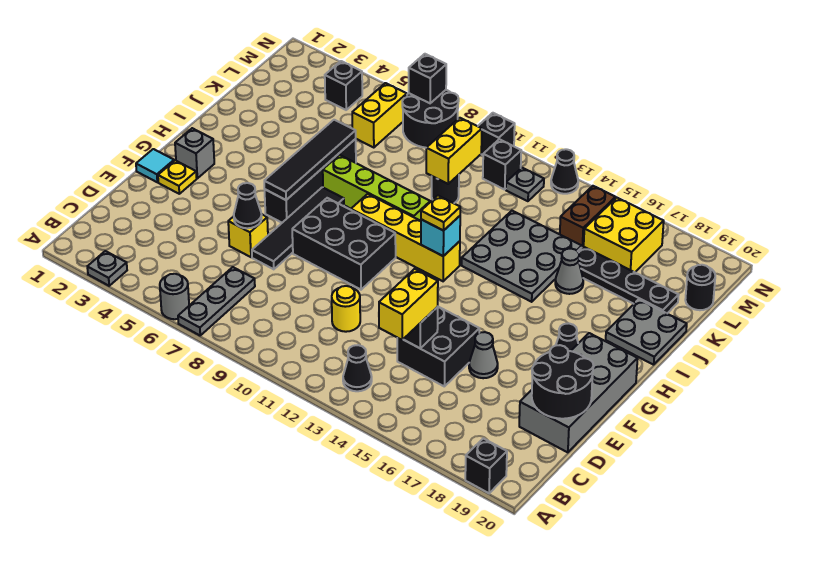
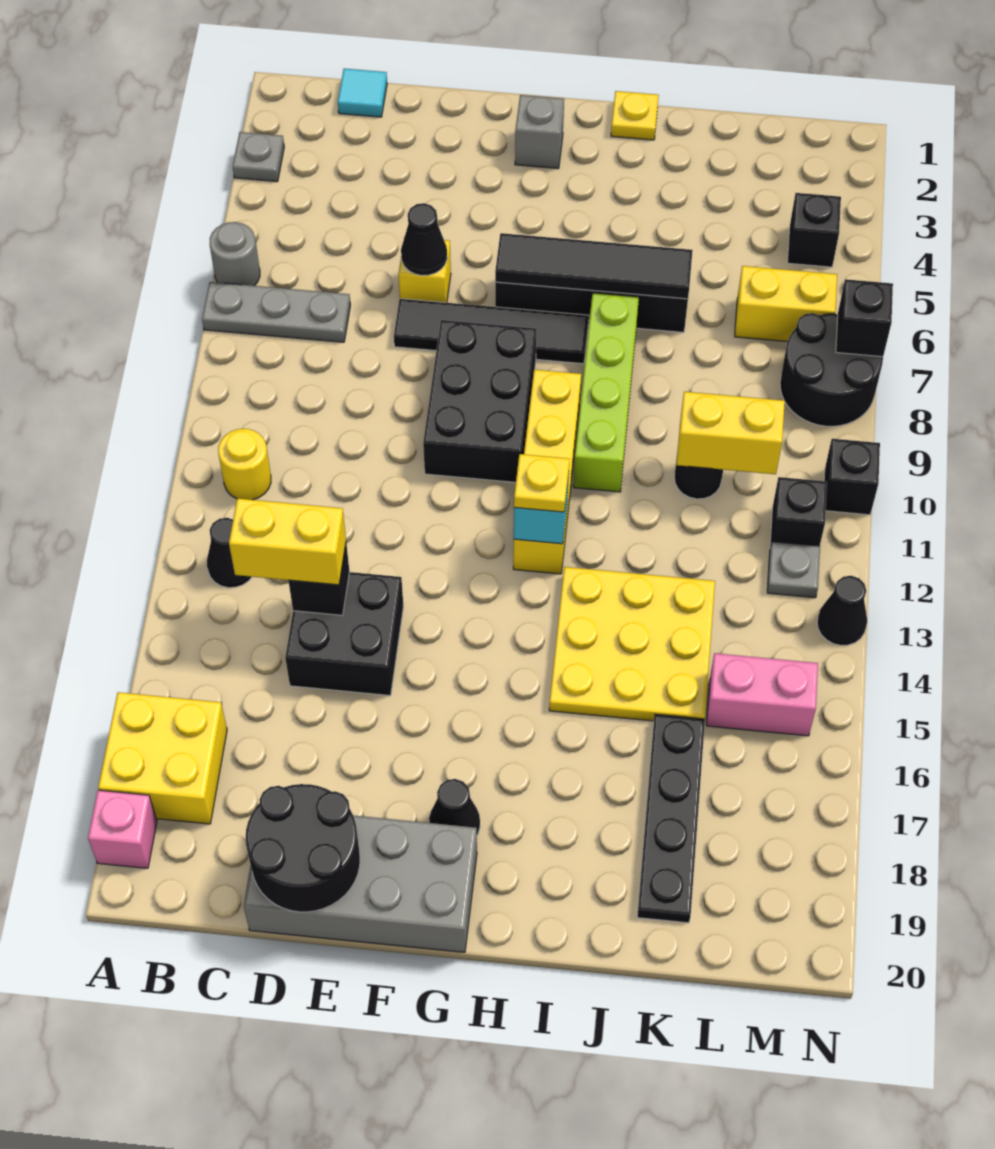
black brick A19 level 1 -> pink brick A19 level 1
yellow round brick D11 level 1 -> yellow round brick B11 level 1
grey cone E16 level 1 -> none
cyan tile F1 level 1 -> cyan tile C1 level 1
yellow plate F2 level 1 -> yellow plate I1 level 1
grey plate I13:K15 level 1 -> yellow plate I13:K15 level 1
grey plate I19:J20 level 1 -> none
grey cone J16 level 1 -> none
brown brick L15:M15 level 1 -> pink brick L15:M15 level 1
yellow brick L16:M17 level 1 -> yellow brick A17:B18 level 1
black round brick L20 level 1 -> none

